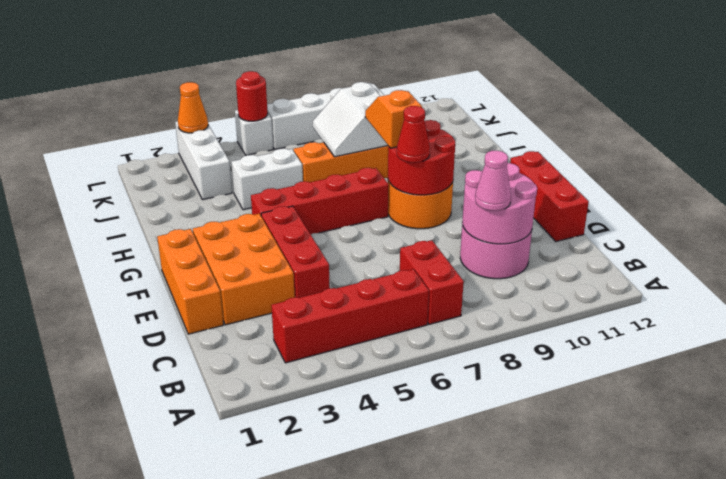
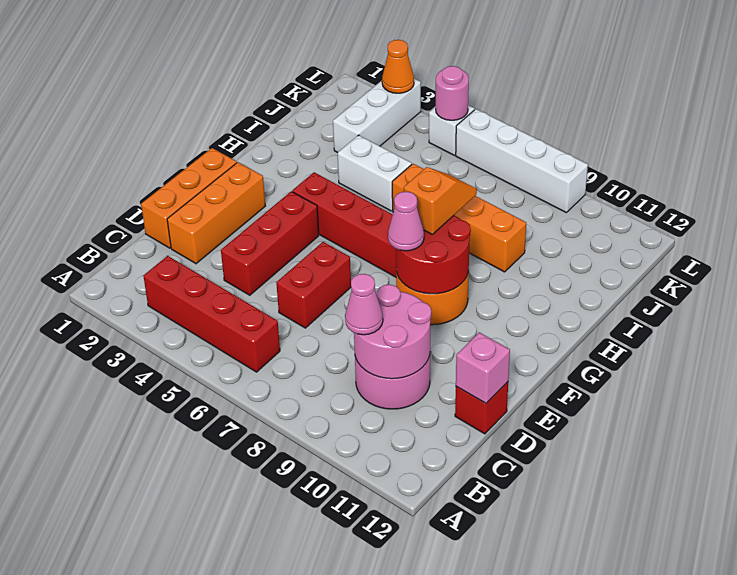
red brick B7:C7 level 1 -> red brick D6:E6 level 1
orange brick D2:F3 level 1 -> orange brick D2:F2 level 1
red brick D12:F12 level 1 -> red brick D12 level 1
none -> pink brick D12 level 2
red cone F8 level 3 -> pink cone F8 level 3
white slope I7:J8 level 2 top 8 -> none
red round brick L5 level 2 -> pink round brick L5 level 2

